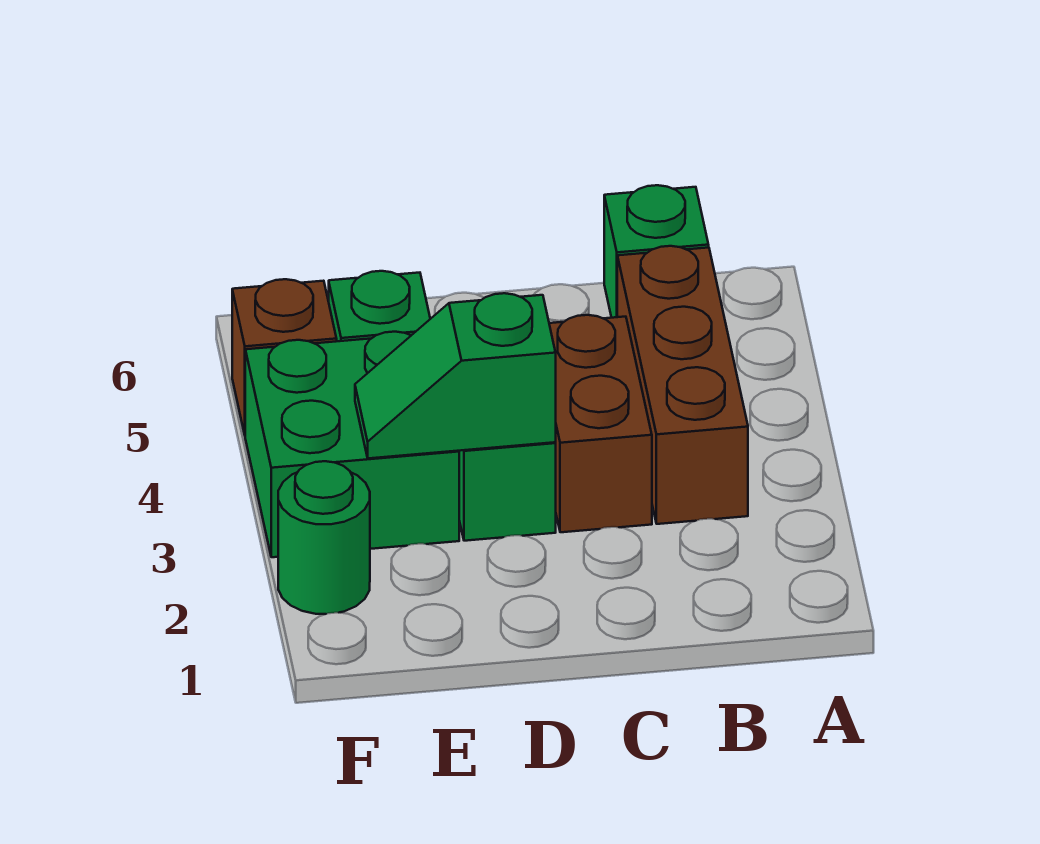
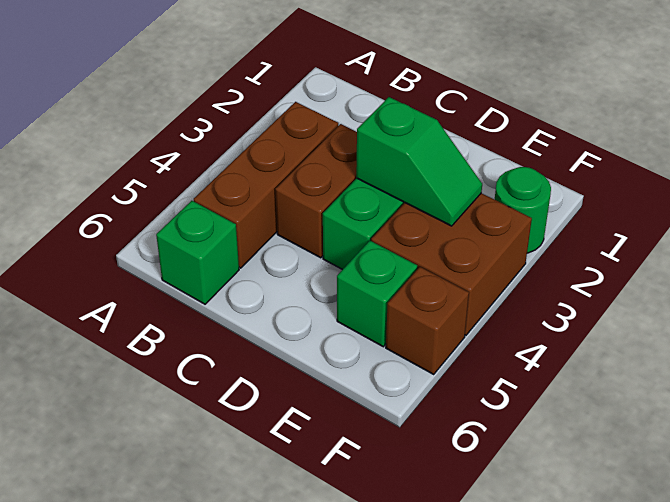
green brick E3:F4 level 1 -> brown brick E3:F4 level 1

